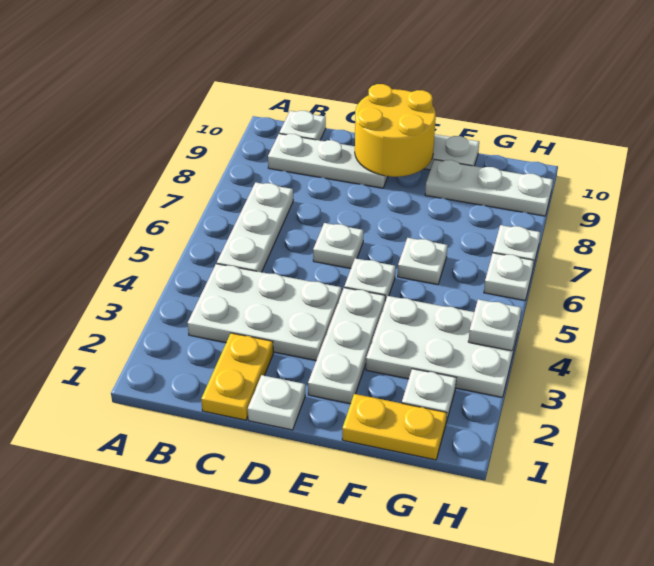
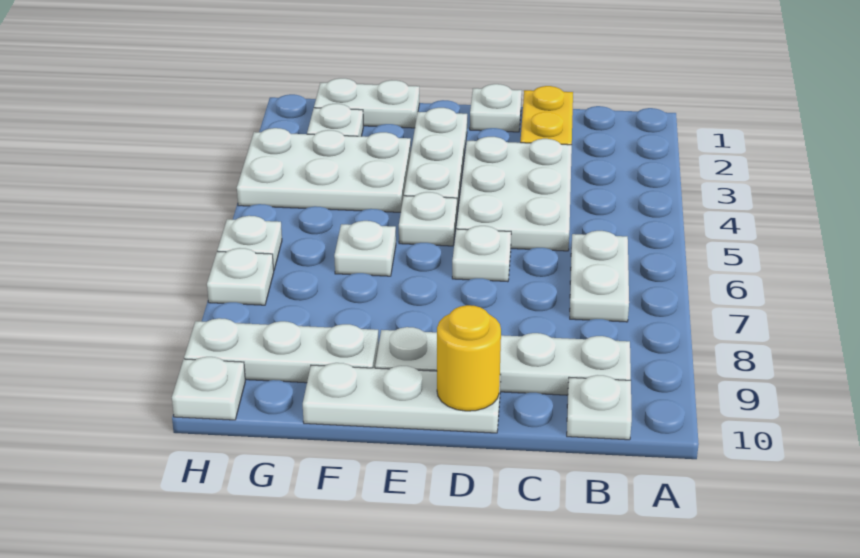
white plate B3:D4 level 1 -> white plate C3:D5 level 1
white plate B5:B7 level 1 -> white plate B6:B7 level 1
white plate B9:D9 level 1 -> white plate B9:E9 level 1
yellow round brick D9:E10 level 2 -> yellow round brick D10 level 2
yellow plate F1:G1 level 1 -> white plate F1:G1 level 1
white plate H4 level 2 -> white plate H10 level 1

